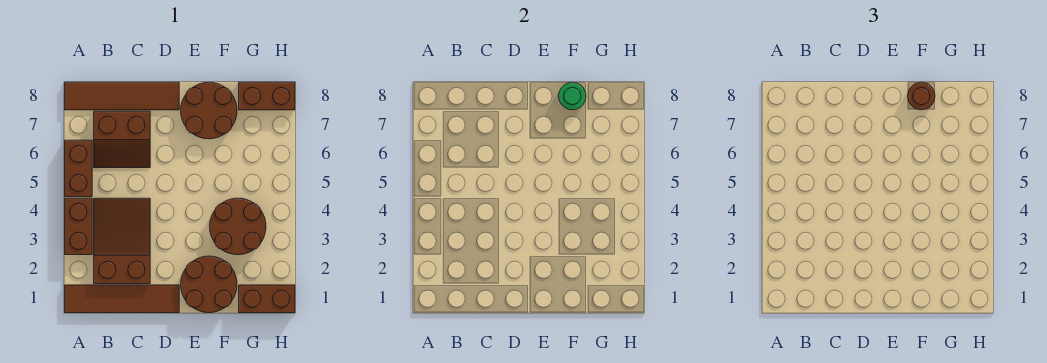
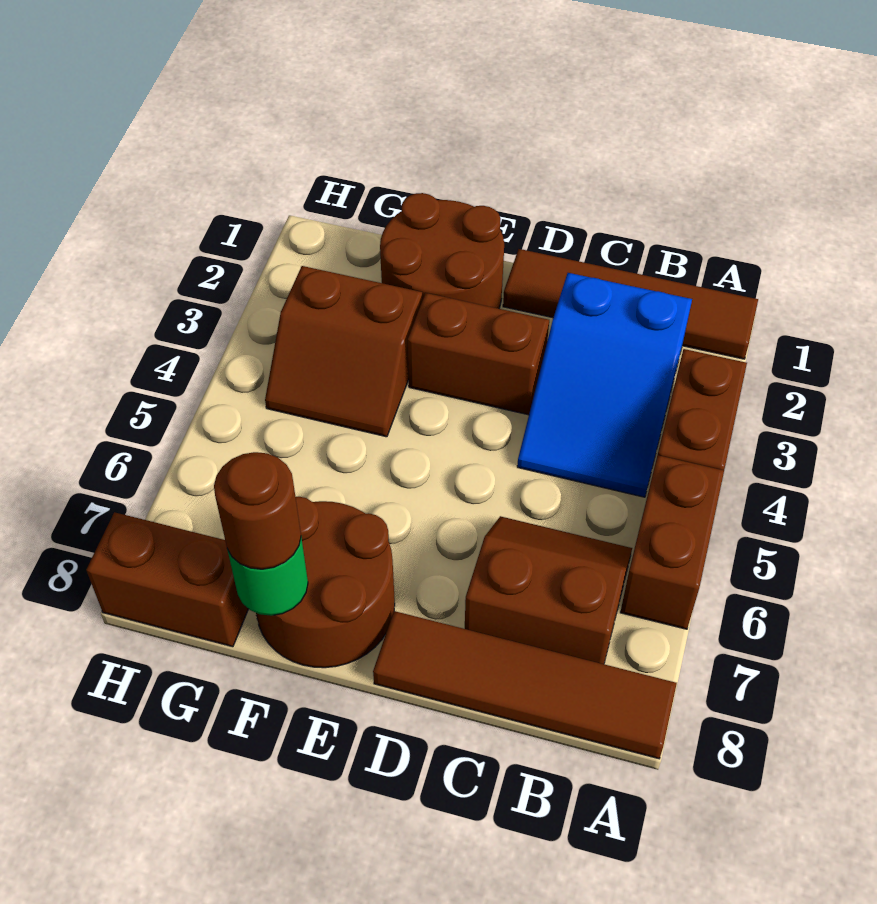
brown slope B2:C4 level 1 top 2 -> blue slope B2:C4 level 1 top 2
brown round brick F3:G4 level 1 -> brown slope F3:G4 level 1 top 3
brown brick G1:H1 level 1 -> brown brick D3:E3 level 1

